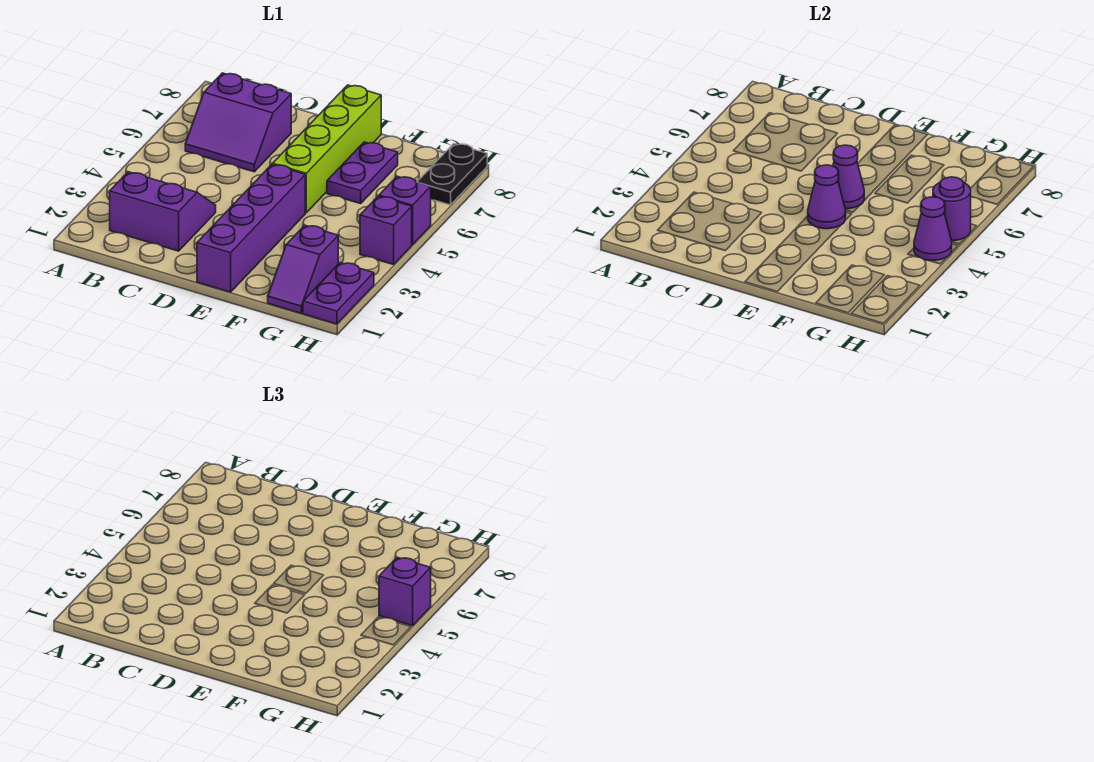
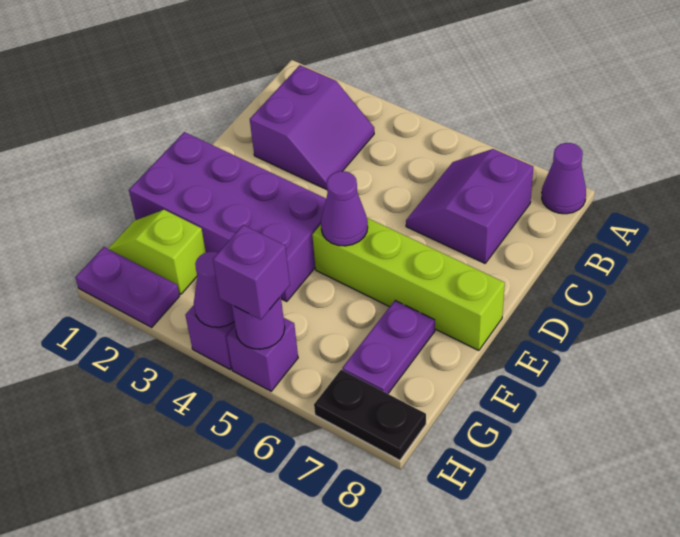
purple brick E1:E4 level 1 -> purple brick E1:F4 level 1
purple cone E4 level 2 -> purple cone A8 level 1
purple plate F6:F7 level 1 -> purple plate F7:G7 level 1
purple slope G1:G2 level 1 top 2 -> lime slope G1:G2 level 1 top 2

